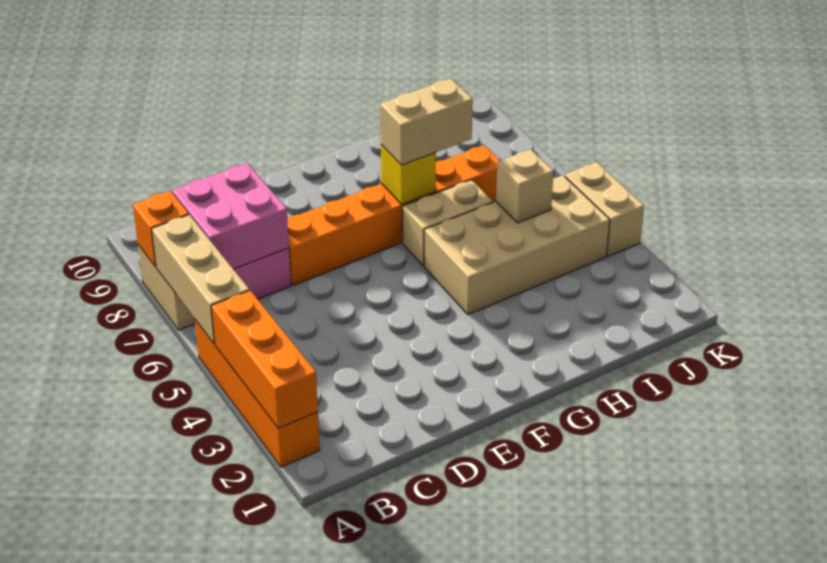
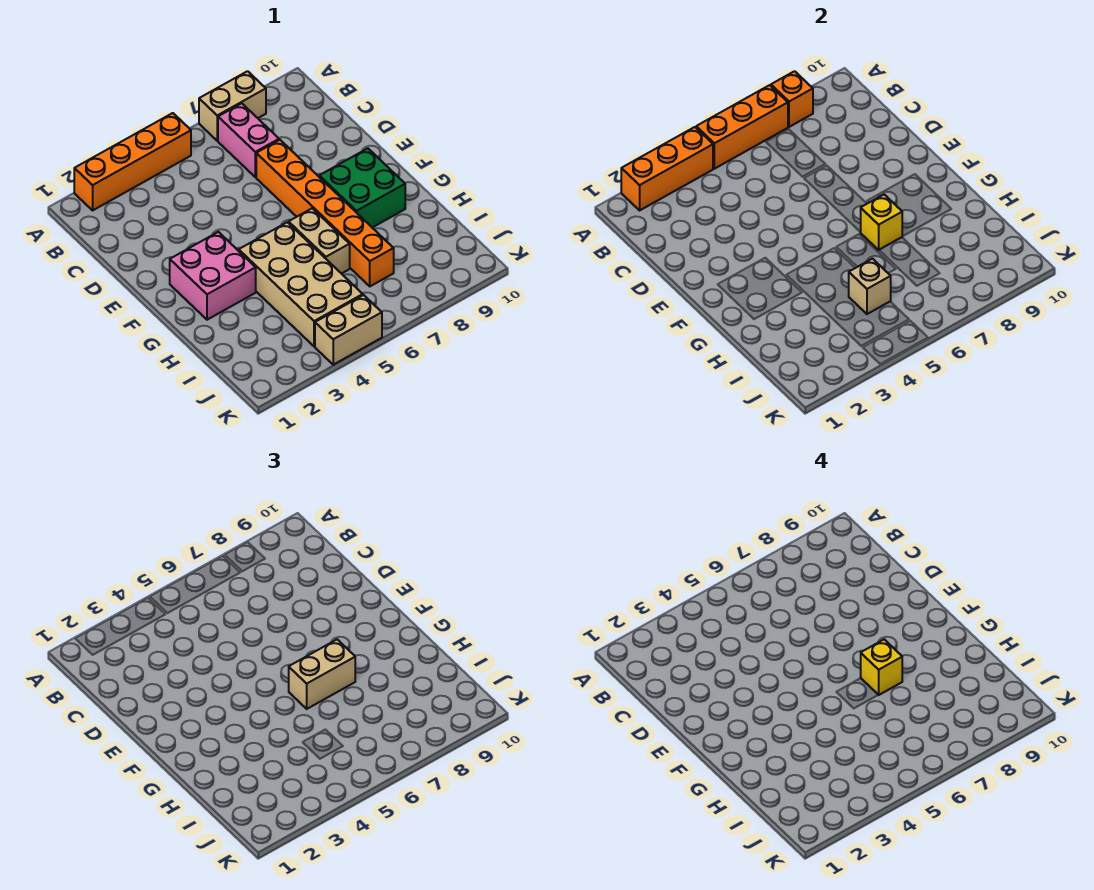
tan brick A5:A7 level 2 -> orange brick A5:A7 level 2
pink brick B7:C8 level 2 -> pink brick F2:G3 level 1
none -> green brick F8:G9 level 1
tan brick G7:H7 level 3 -> tan brick G6:G7 level 3
none -> yellow brick G7 level 4

